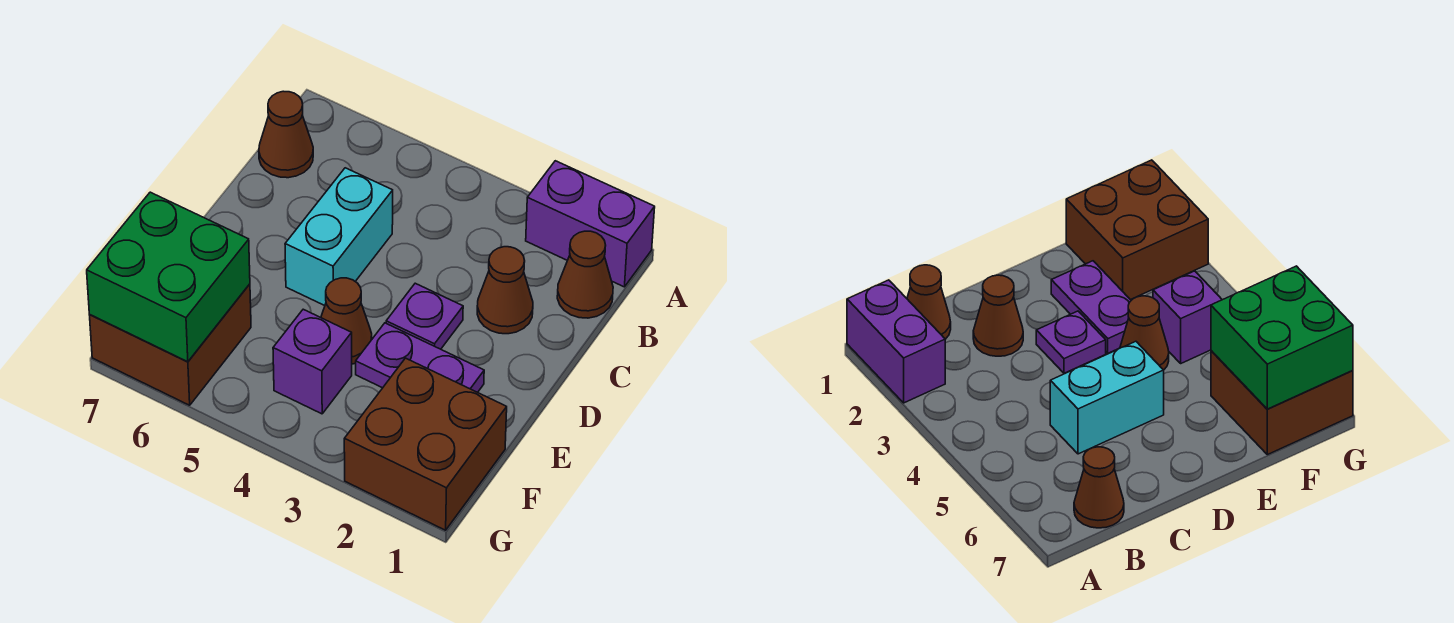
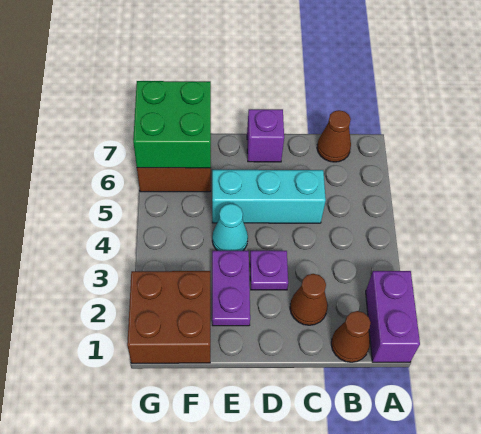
cyan brick C5:D5 level 1 -> cyan brick C5:E5 level 1
brown cone E4 level 1 -> cyan cone E4 level 1
purple brick F4 level 1 -> purple brick D7 level 1

